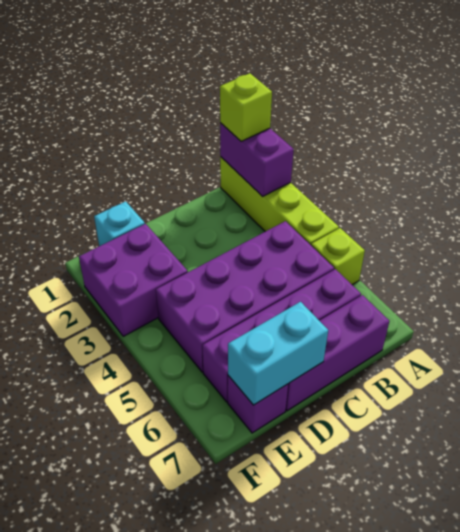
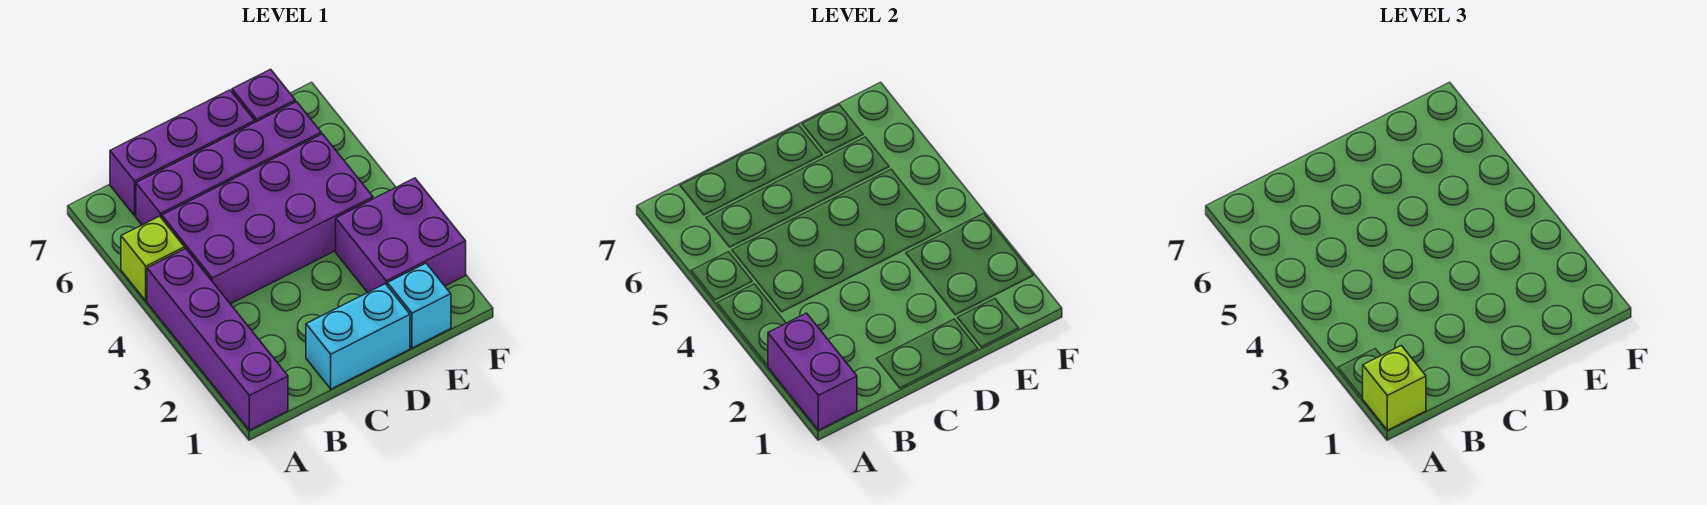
lime brick A1:A4 level 1 -> purple brick A1:A4 level 1
cyan brick D7:E7 level 2 -> cyan brick C1:D1 level 1

